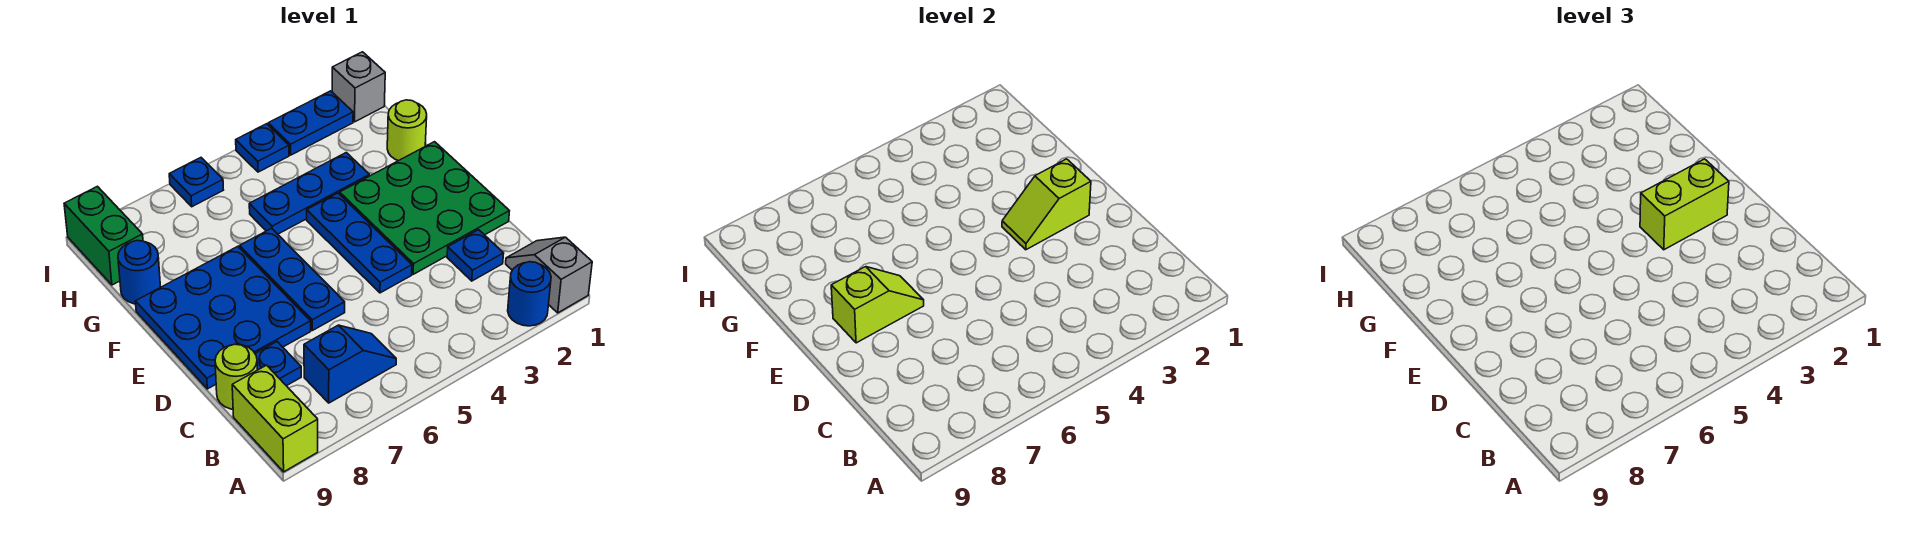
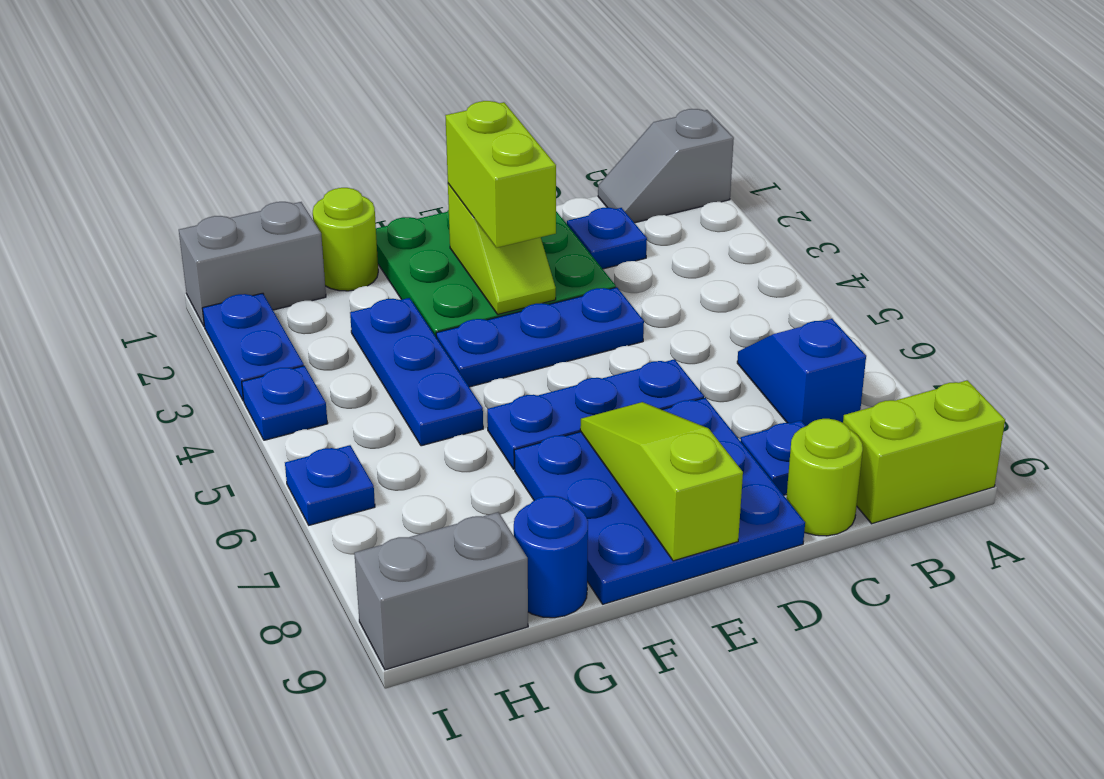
blue round brick A2 level 1 -> none
lime slope E7:E8 level 2 top 8 -> lime slope E7:E9 level 2 top 9
green brick H9:I9 level 1 -> grey brick H9:I9 level 1
grey brick I1 level 1 -> grey brick H1:I1 level 1

